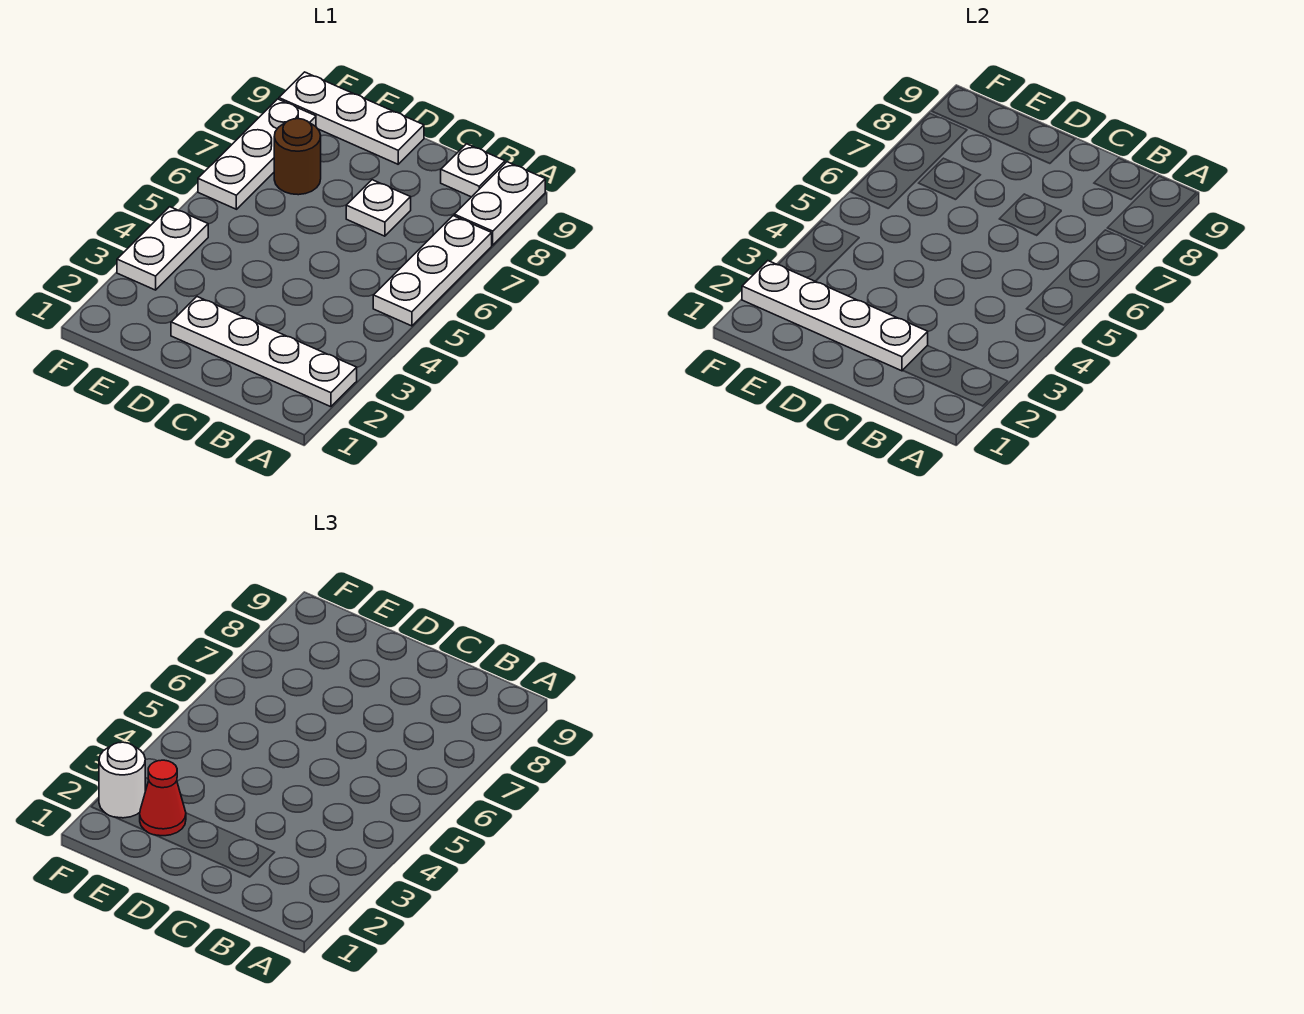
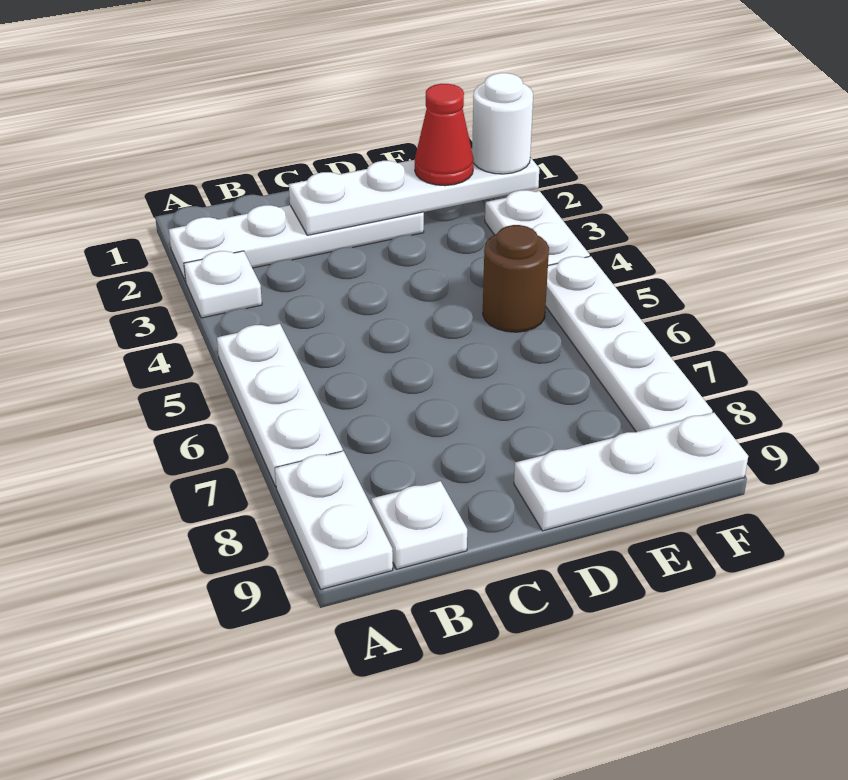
white plate C7 level 1 -> white plate A3 level 1
brown round brick E7 level 1 -> brown round brick E5 level 1
white plate F6:F8 level 1 -> white plate F5:F8 level 1

